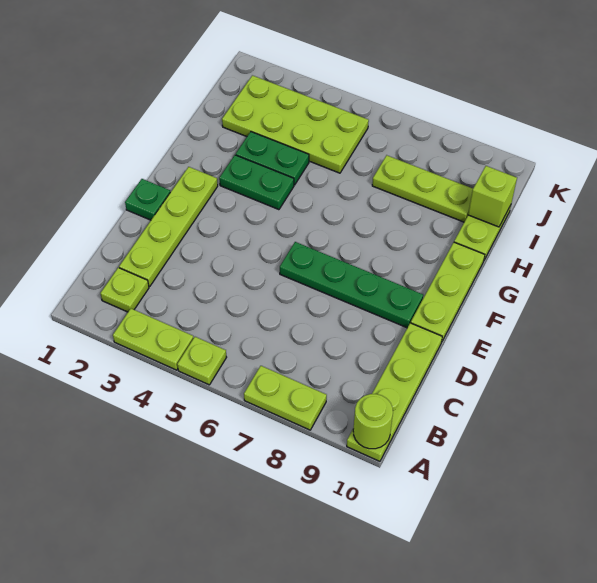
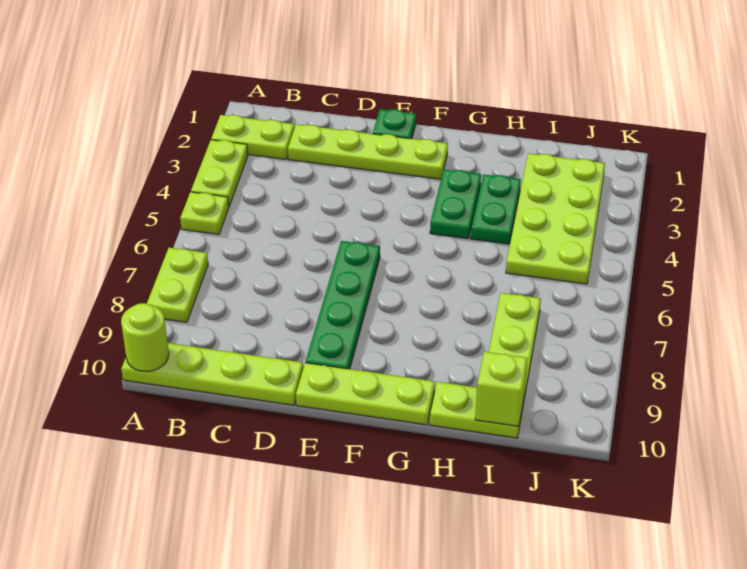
lime plate B2 level 1 -> lime plate A2:B2 level 1

